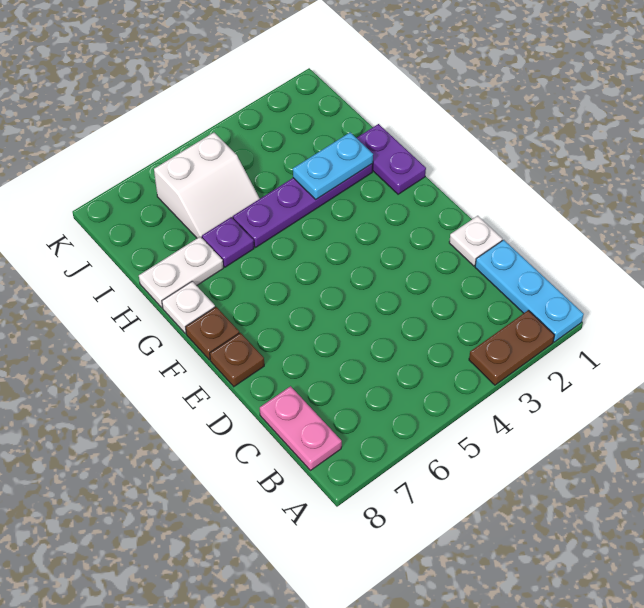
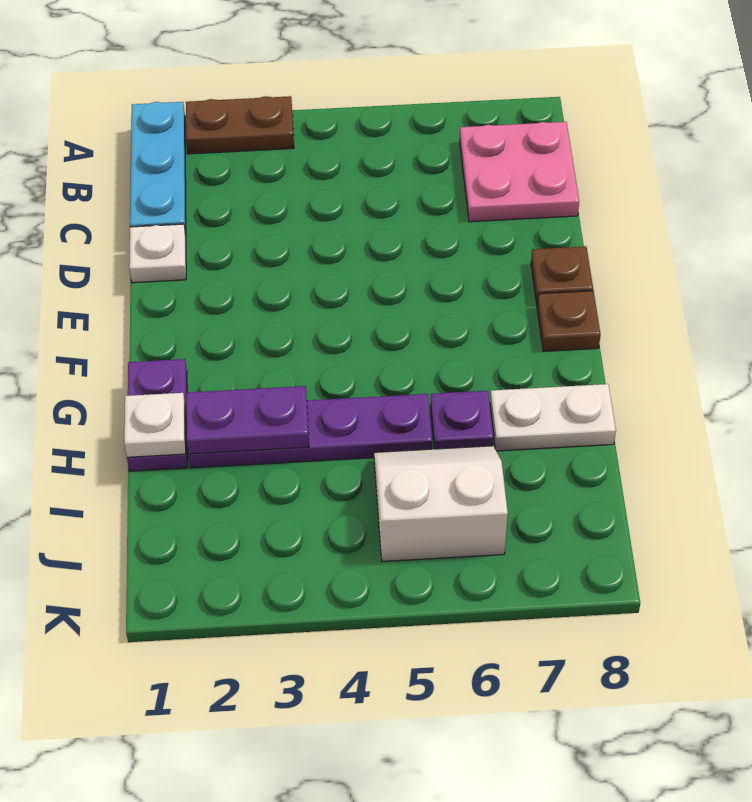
pink plate B8:C8 level 1 -> pink plate B7:C8 level 1
white plate G8 level 1 -> white plate H1 level 2
cyan plate H2:H3 level 2 -> purple plate H2:H3 level 2

